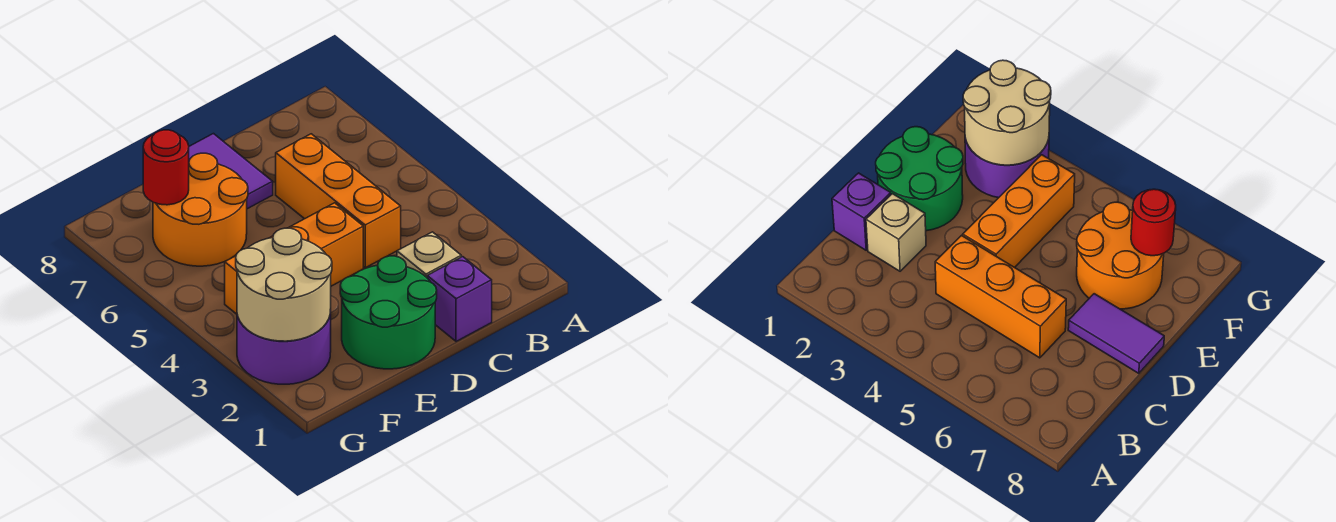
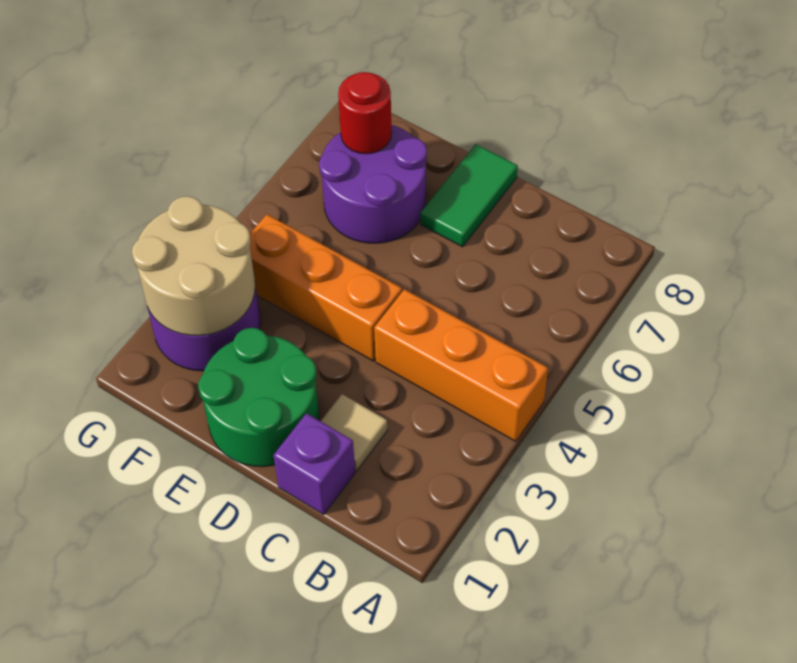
tan brick C2 level 1 -> tan tile C2 level 1
orange brick C4:C6 level 1 -> orange brick A4:C4 level 1
purple tile D7:D8 level 1 -> green tile D7:D8 level 1
orange round brick E6:F7 level 1 -> purple round brick E6:F7 level 1

